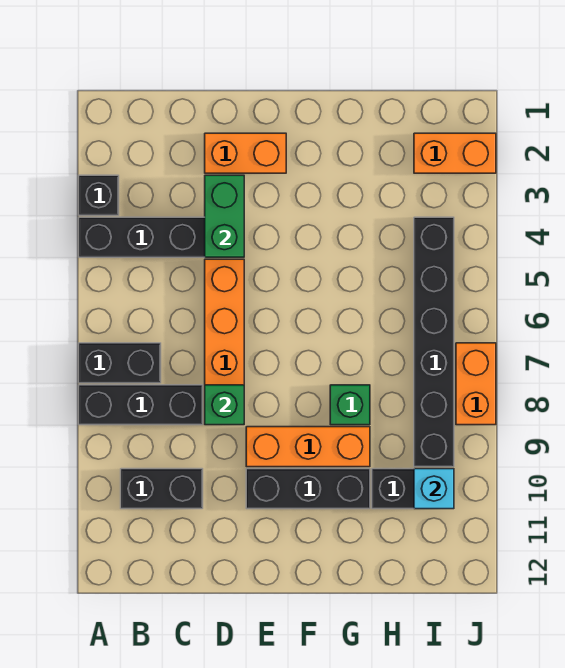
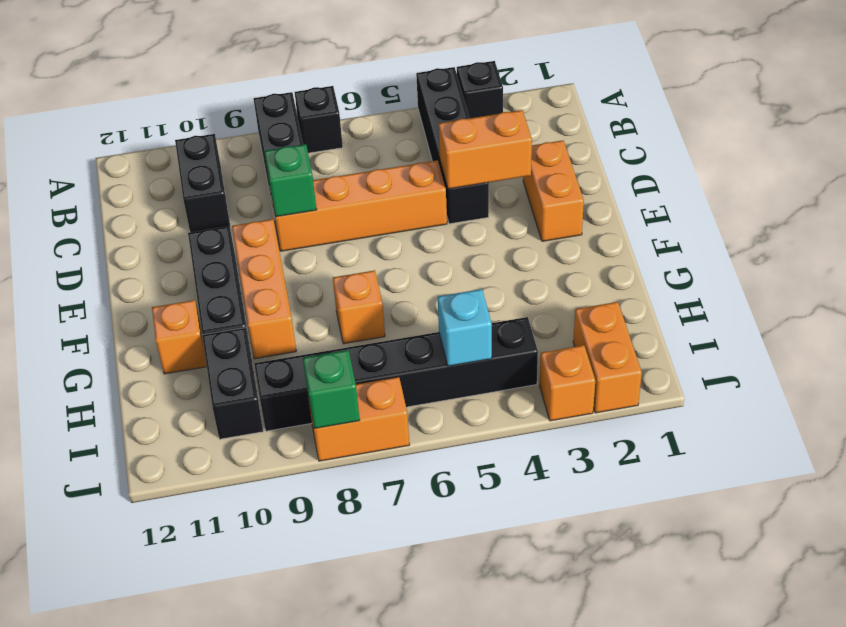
black brick A7:B7 level 1 -> black brick A7 level 1
green brick D3:D4 level 2 -> orange brick D3:D4 level 2
none -> orange brick G7 level 1
green brick G8 level 1 -> green brick J8 level 2
none -> orange brick G11 level 1
cyan brick I10 level 2 -> cyan brick I5 level 2
none -> orange brick J3 level 1

